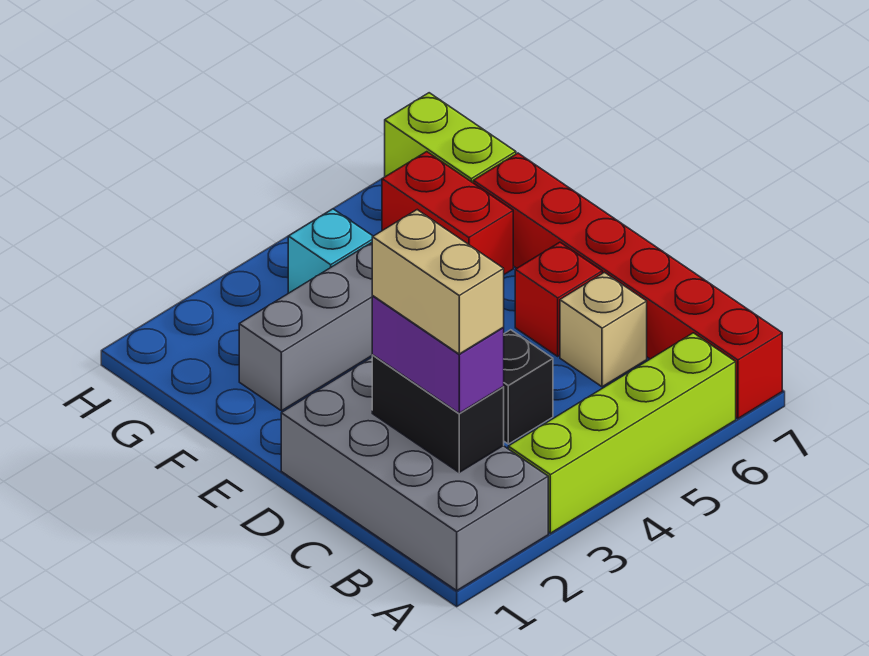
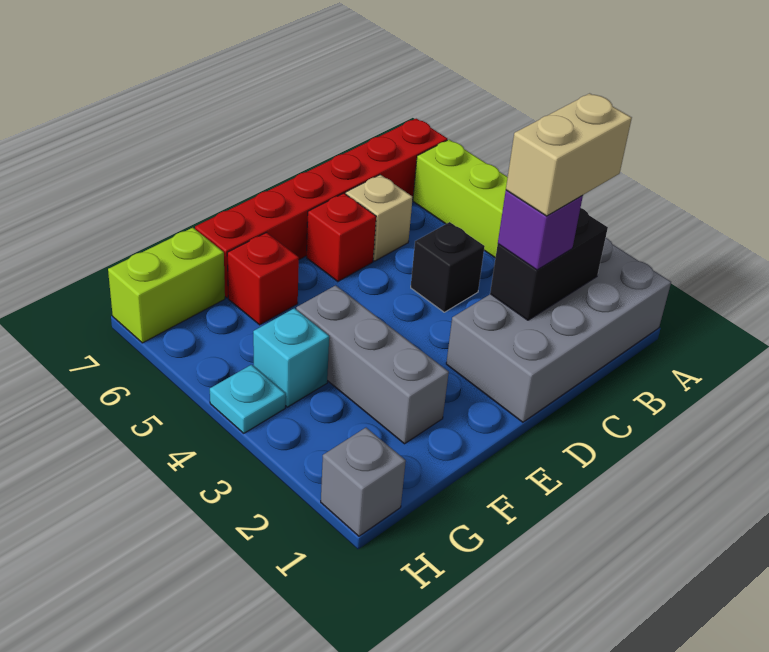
purple brick B2:C2 level 3 -> purple brick C2 level 3
red brick F6:G6 level 1 -> red brick F6 level 1
none -> grey brick H1 level 1
none -> cyan plate H4 level 1

